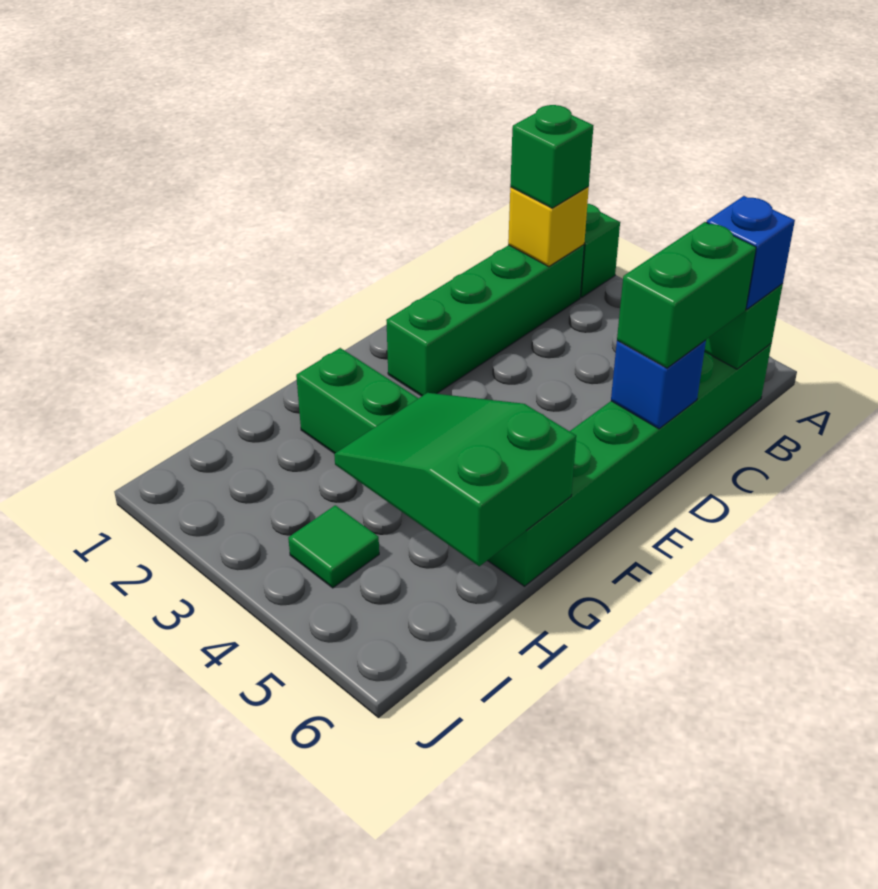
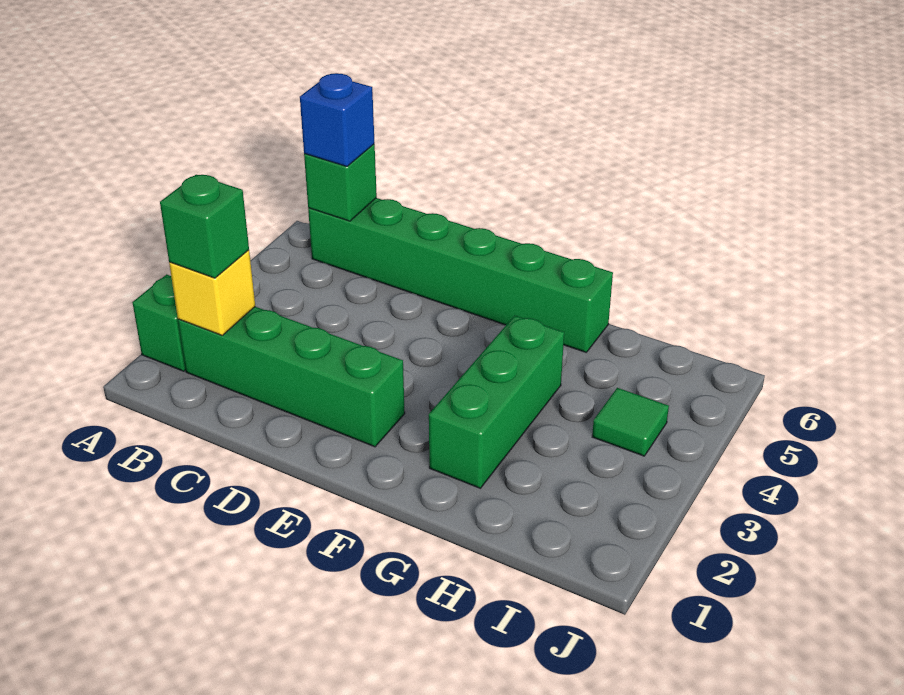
green brick C6:D6 level 3 -> none
blue brick D6 level 2 -> none
green slope G4:H6 level 2 top 6 -> none

